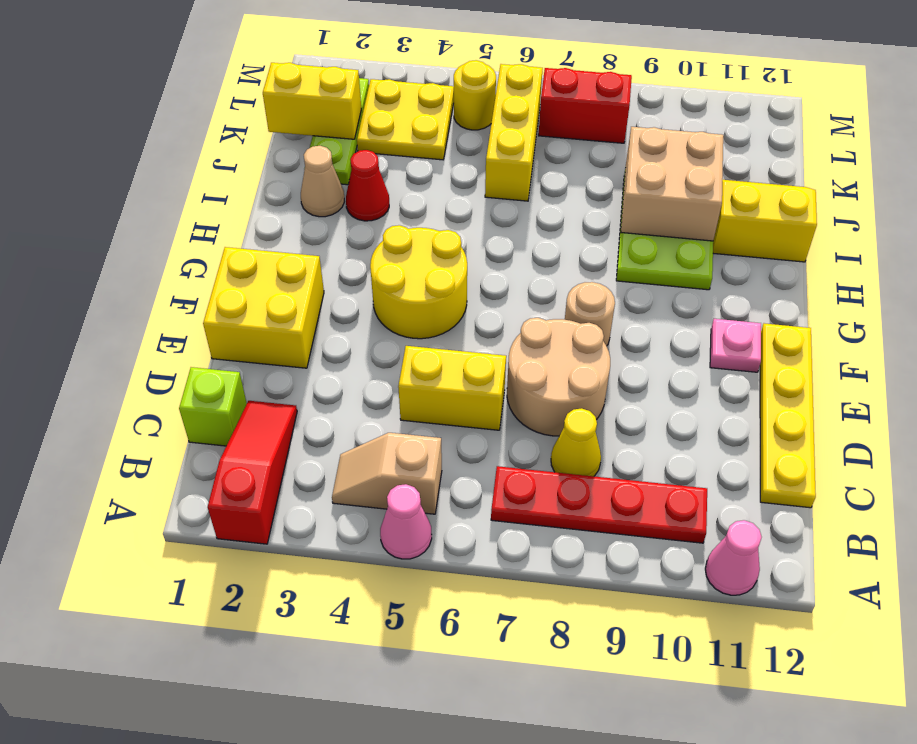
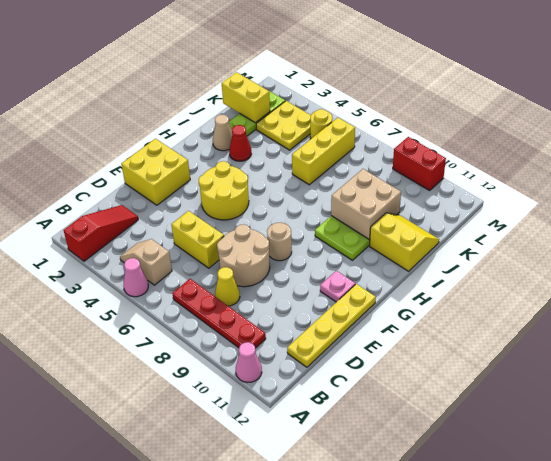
lime brick C1 level 1 -> none
red brick L7:L8 level 1 -> red brick M9:M10 level 1

